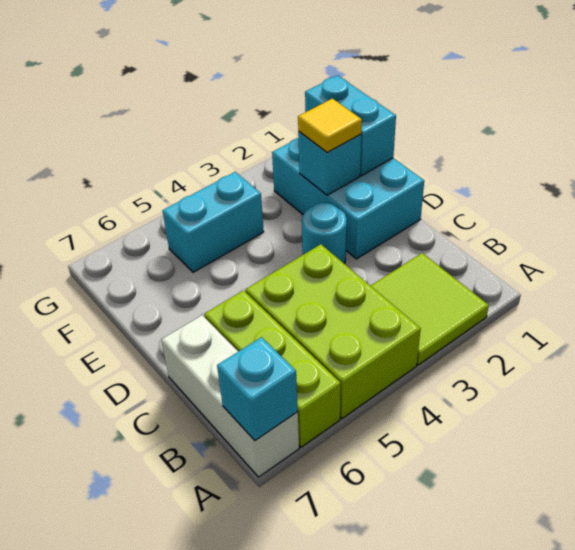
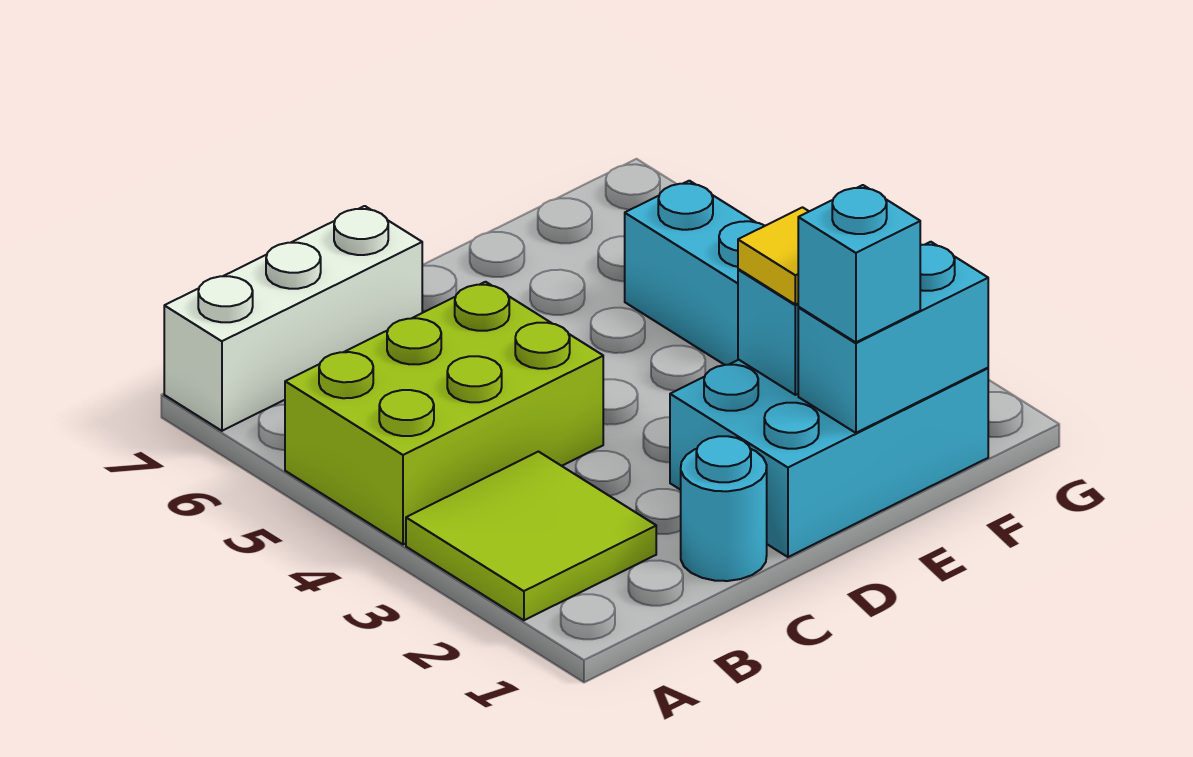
lime brick A6:C6 level 1 -> none
cyan brick A7 level 2 -> cyan brick E1 level 3
cyan round brick D3 level 1 -> cyan round brick C1 level 1

